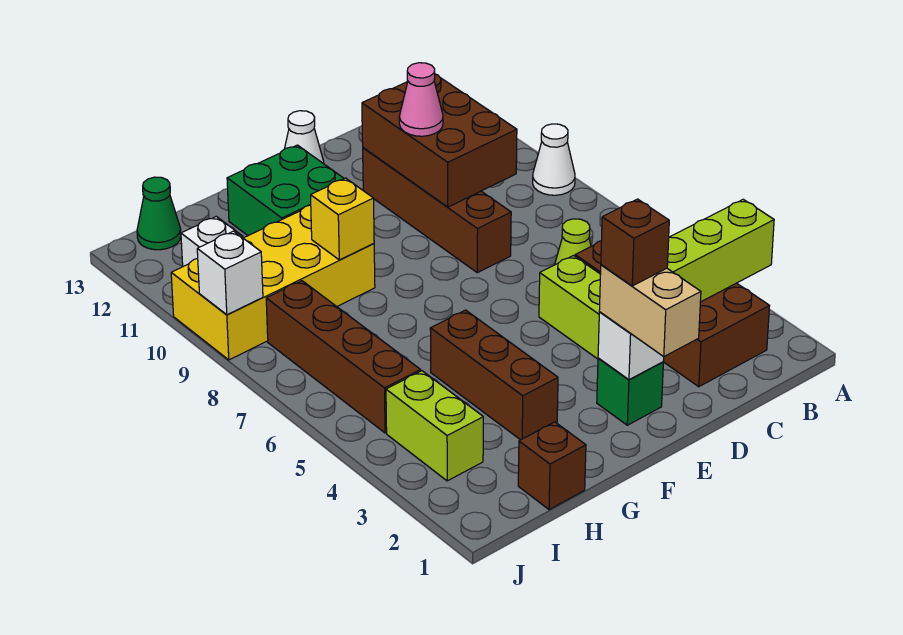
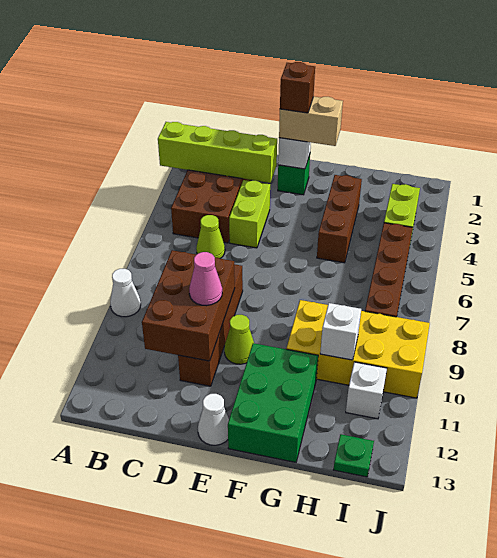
tan brick E1:E2 level 3 -> tan brick E2:F2 level 3
none -> lime cone E10 level 1
green brick F11:G12 level 1 -> green brick F11:G13 level 1
yellow brick G9 level 2 -> none
brown brick H1 level 1 -> none
green cone I13 level 1 -> green plate I13 level 1
white brick J9 level 2 -> white brick H10 level 2

